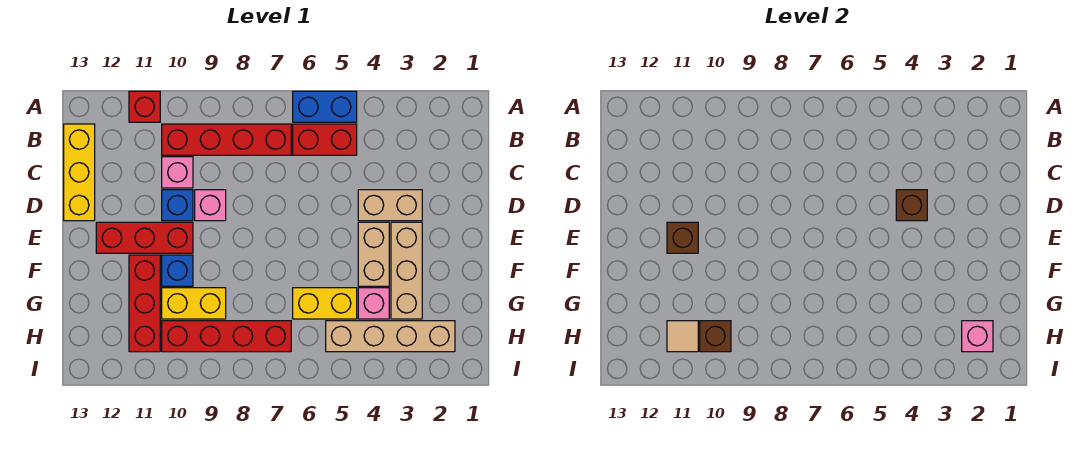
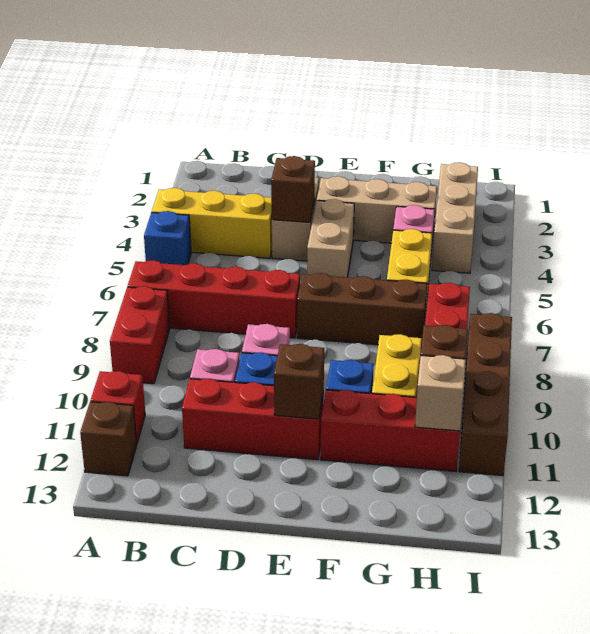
blue brick A5:A6 level 1 -> blue brick A5 level 1
none -> brown brick A12 level 1
red brick B5:B6 level 1 -> red brick A8:A9 level 1
red brick B7:B10 level 1 -> red brick A7:D7 level 1
yellow brick B13:D13 level 1 -> yellow brick A4:C4 level 1
tan brick E4:F4 level 1 -> tan brick E4:E5 level 1
none -> brown brick E7:G7 level 1
red brick E10:E12 level 1 -> red brick C11:E11 level 1
tan brick H2:H5 level 1 -> tan brick H2:H4 level 1
pink brick H2 level 2 -> none
tan tile H11 level 2 -> tan brick H11 level 2
none -> brown brick I8:I11 level 1

